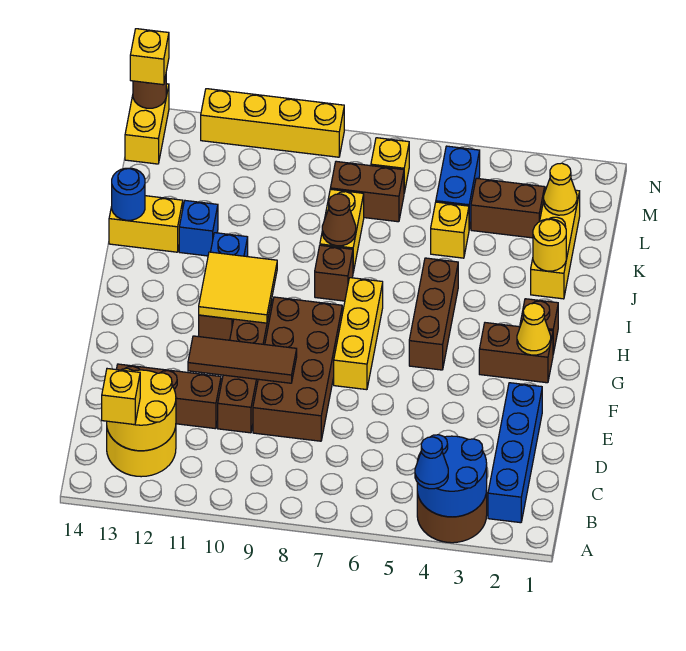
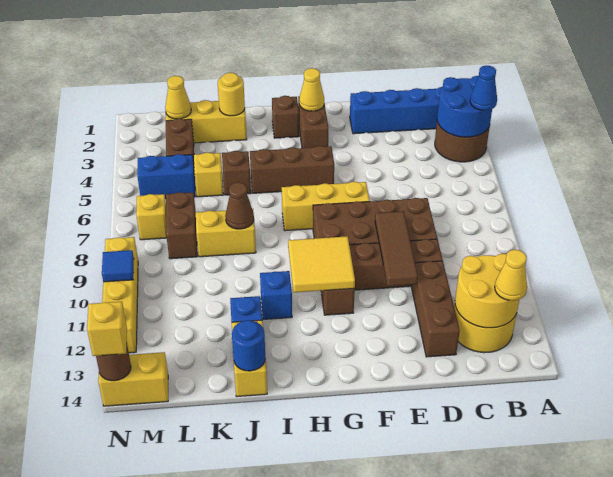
yellow brick B13 level 3 -> yellow cone B13 level 3
brown brick I8 level 1 -> brown brick J5 level 1
none -> blue tile N10 level 2

